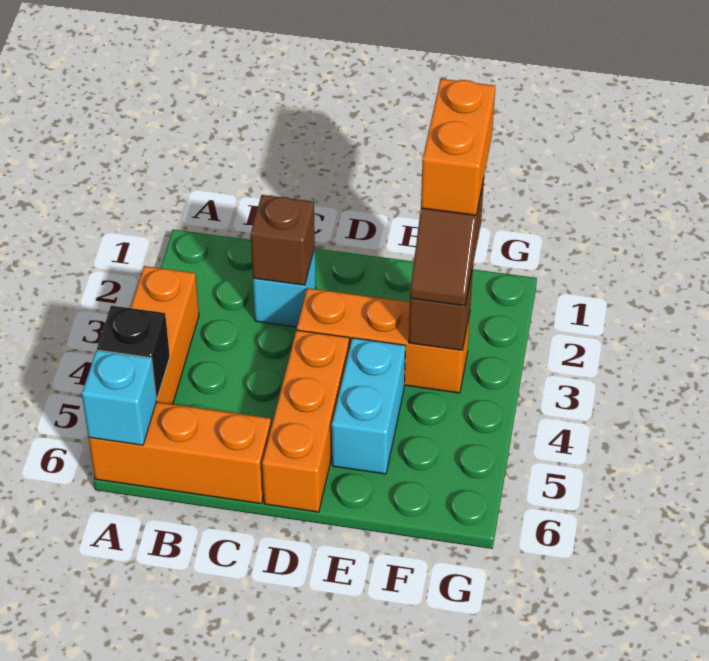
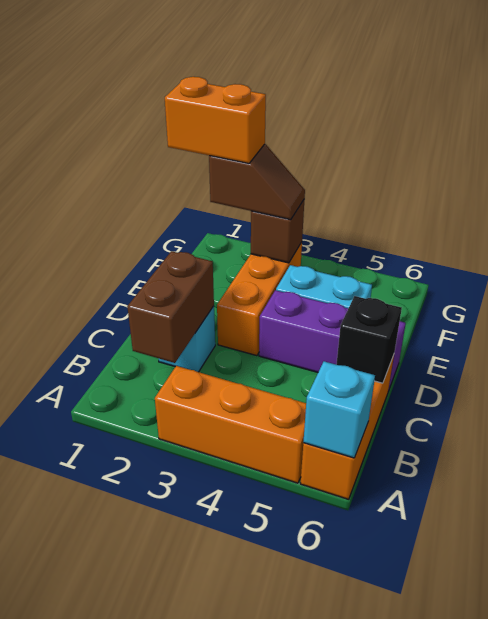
black brick A5 level 2 -> black brick C6 level 2
brown brick C2 level 2 -> brown brick B2:C2 level 2
orange brick D4:D6 level 1 -> purple brick D4:D6 level 1

